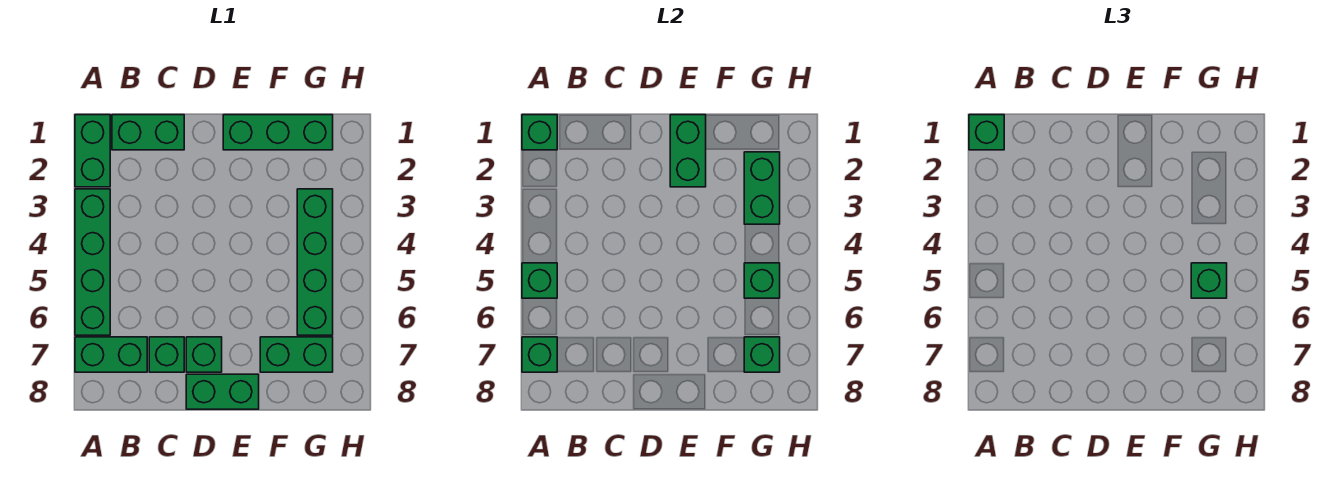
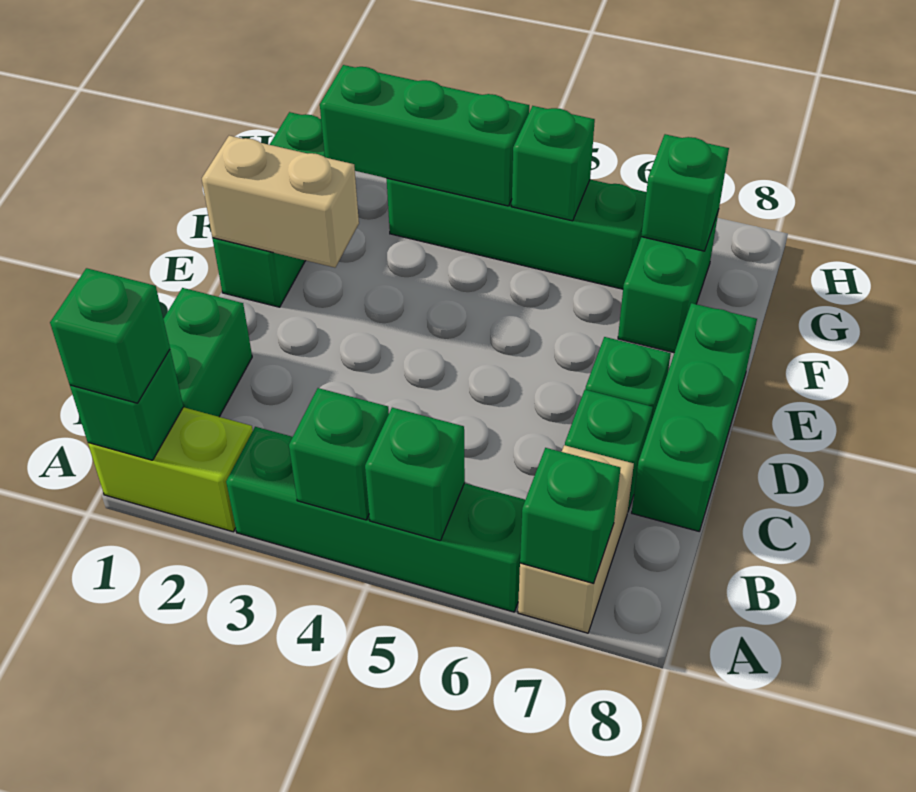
green brick A1:A2 level 1 -> lime brick A1:A2 level 1
green brick A7:B7 level 1 -> tan brick A7:B7 level 1
green brick D8:E8 level 1 -> green brick C8:E8 level 1
green brick E1:E2 level 2 -> tan brick E1:E2 level 2
green brick G2:G3 level 2 -> green brick G2:G4 level 2
green brick G5 level 3 -> green brick A4 level 2

